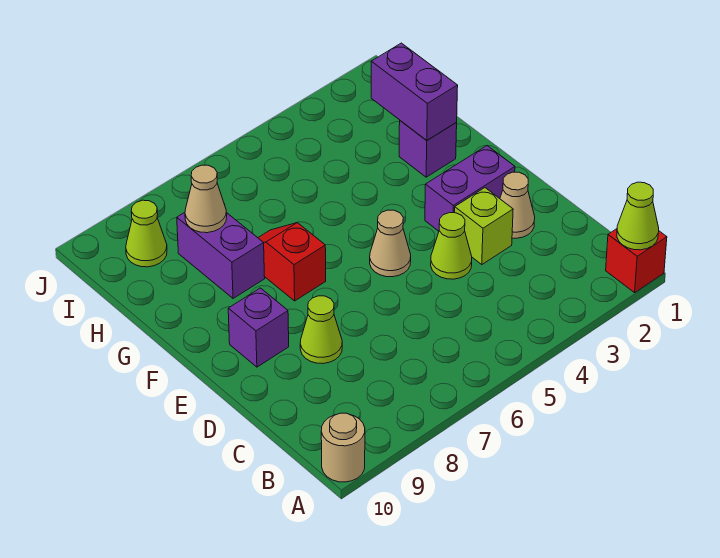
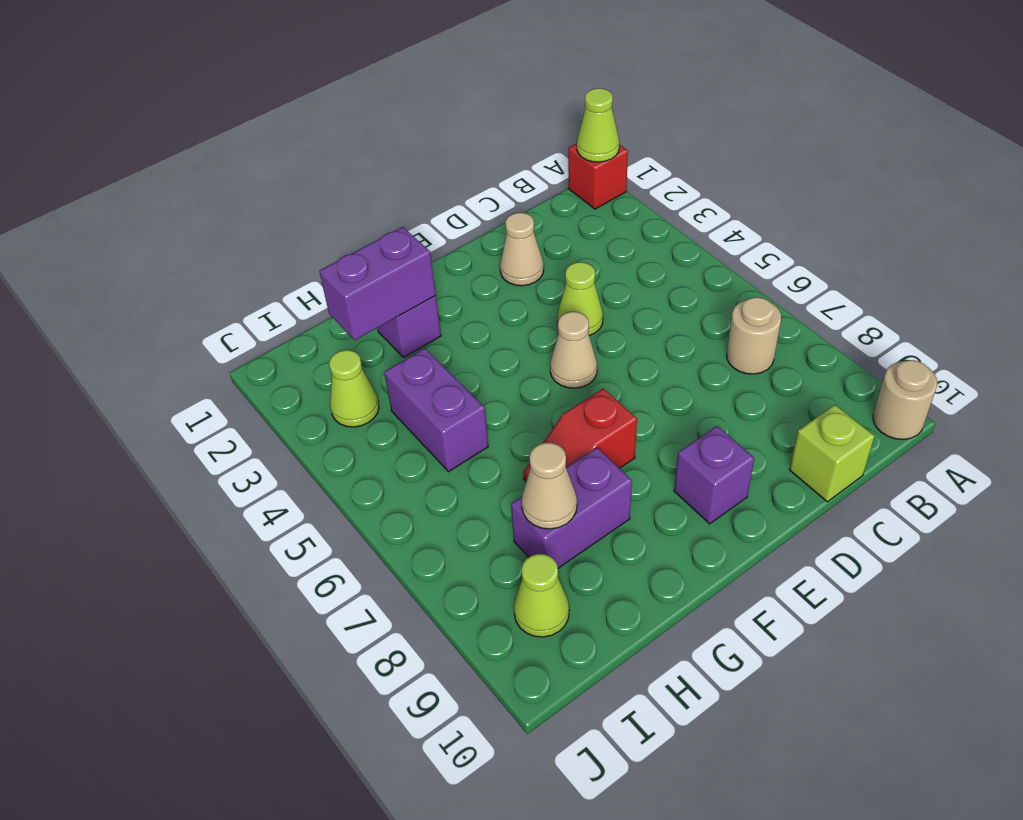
none -> tan round brick B7 level 1
lime brick D3 level 1 -> lime brick C10 level 1
lime cone D8 level 1 -> lime cone I3 level 1
purple brick E2:E3 level 1 -> purple brick H4:H5 level 1

